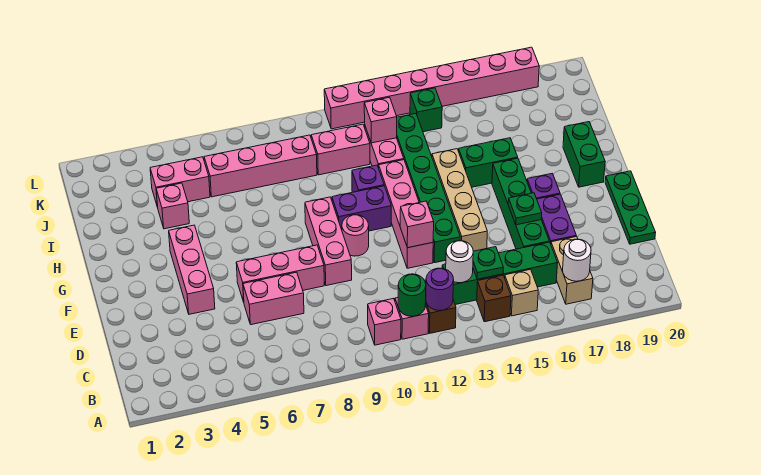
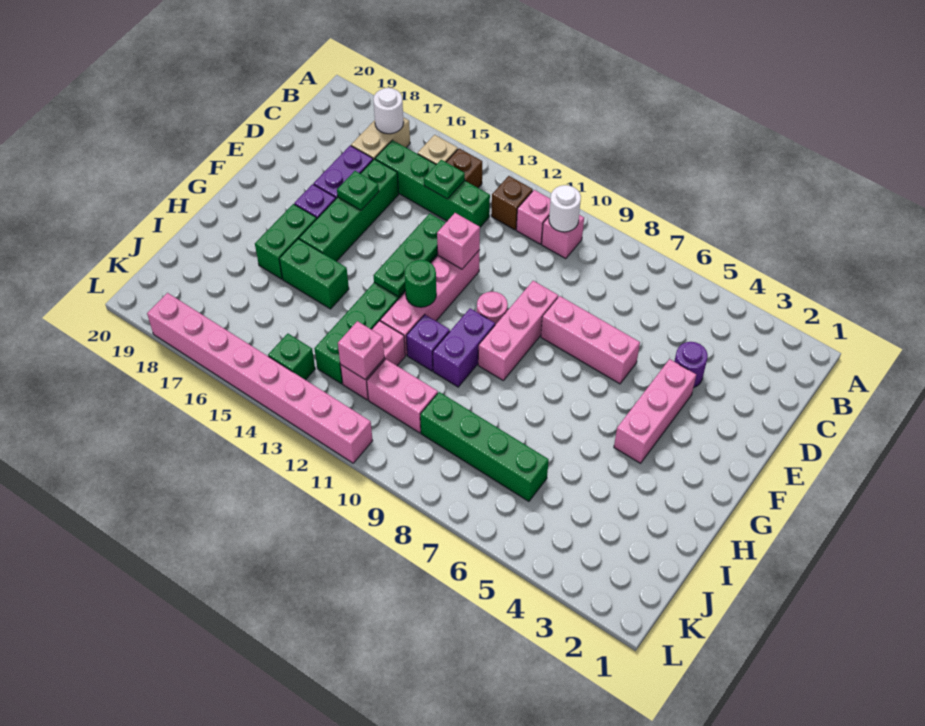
green round brick B11 level 2 -> green round brick G12 level 2
purple round brick B12 level 2 -> purple round brick D4 level 1
white round brick C13 level 2 -> white round brick B10 level 2
pink brick D6:D7 level 1 -> none
green plate D20:F20 level 1 -> green plate E13:G13 level 2
tan brick E14:H14 level 1 -> none
purple brick G10:G11 level 1 -> purple brick G10:H10 level 1
green brick G19:H19 level 1 -> green brick G17:H17 level 1
pink brick I4 level 1 -> none
pink brick J4:J5 level 1 -> none
pink brick J6:J9 level 1 -> green brick J6:J9 level 1

